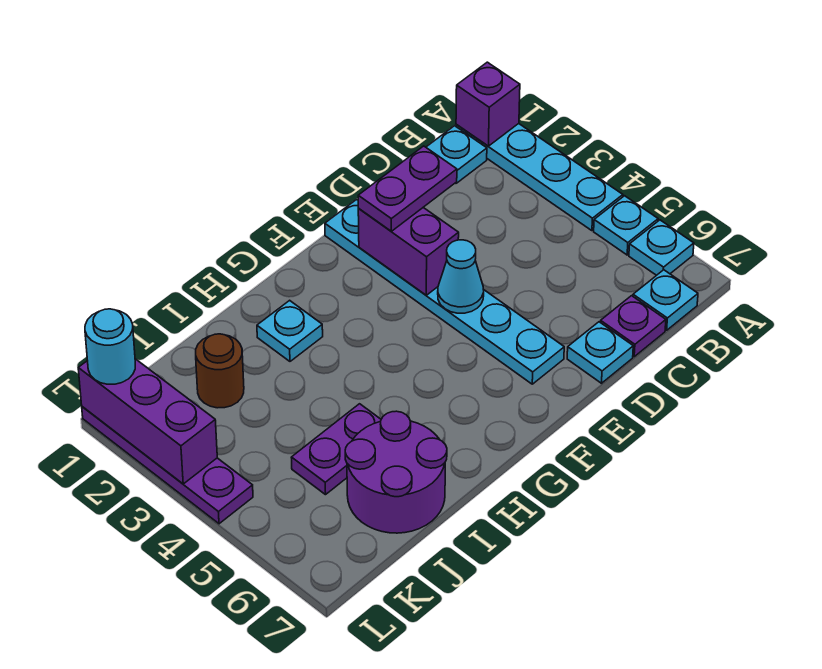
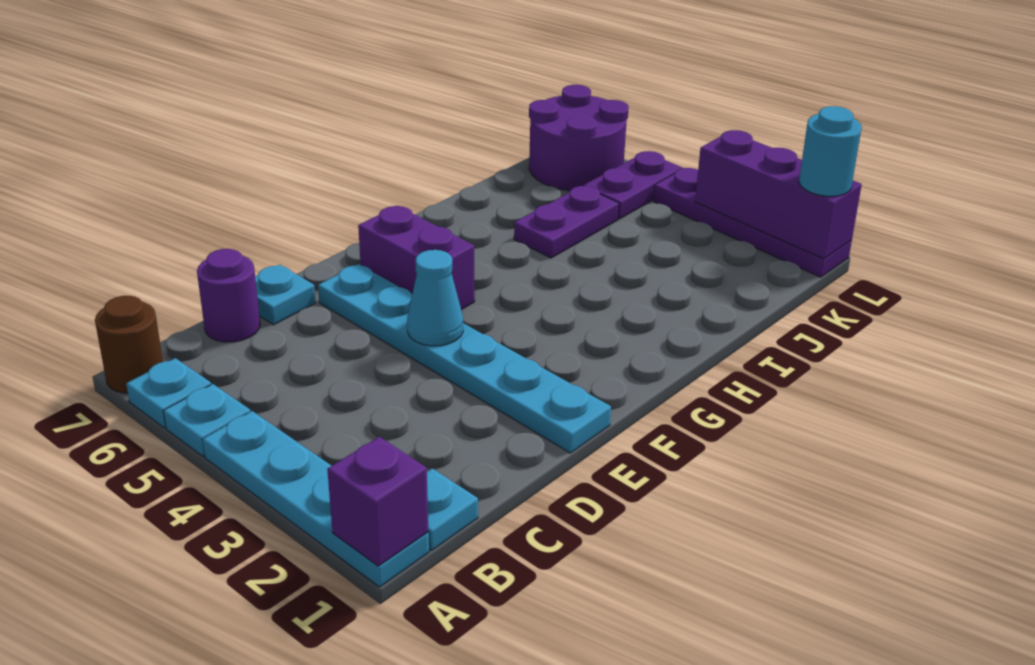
cyan plate B7 level 1 -> none
purple plate C7 level 1 -> purple round brick C7 level 1
purple plate D2:E2 level 3 -> purple plate K5:L5 level 1
purple brick E2:E3 level 2 -> purple brick F5:F6 level 1
cyan plate H2 level 1 -> none
purple round brick I6:J7 level 1 -> purple round brick K6:L7 level 1
brown round brick J2 level 1 -> brown round brick A7 level 1

